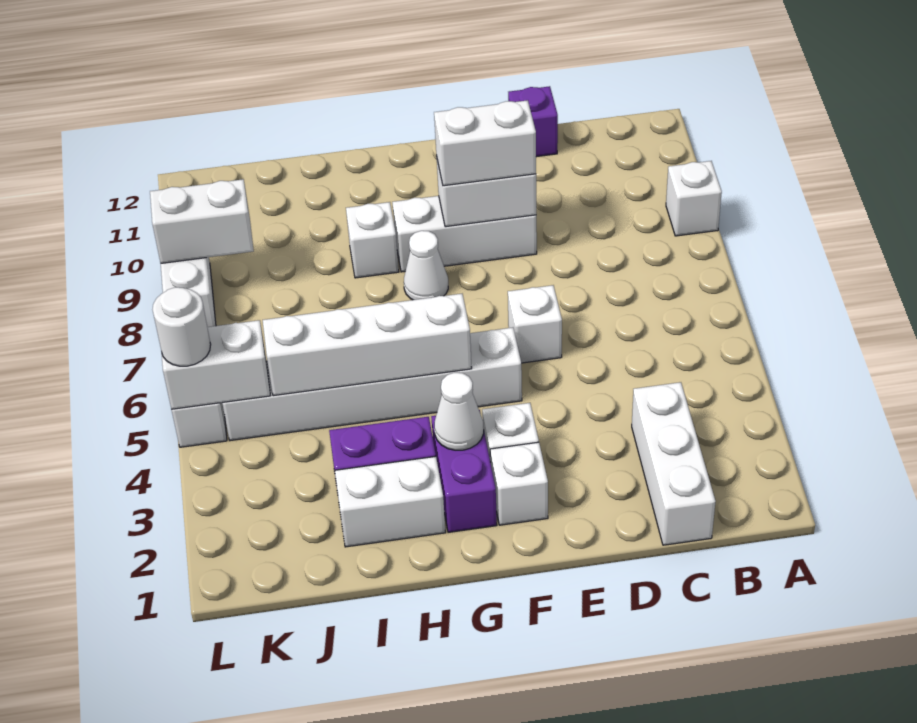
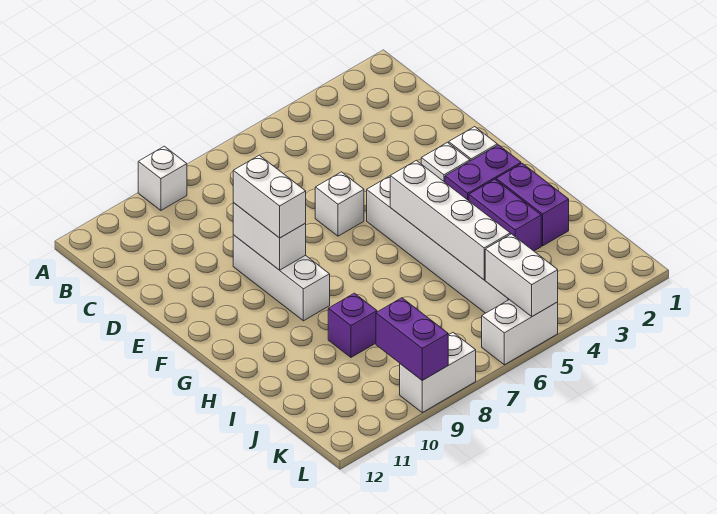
white brick C1:C3 level 1 -> none
purple brick D12 level 1 -> purple brick I9 level 1
white cone G3 level 2 -> none
white cone G8 level 1 -> none
white brick H2:I2 level 1 -> purple brick H2:I2 level 1
white brick H9 level 1 -> none
white brick K9:L9 level 2 -> purple brick K9:L9 level 2
white round brick L5 level 3 -> none

